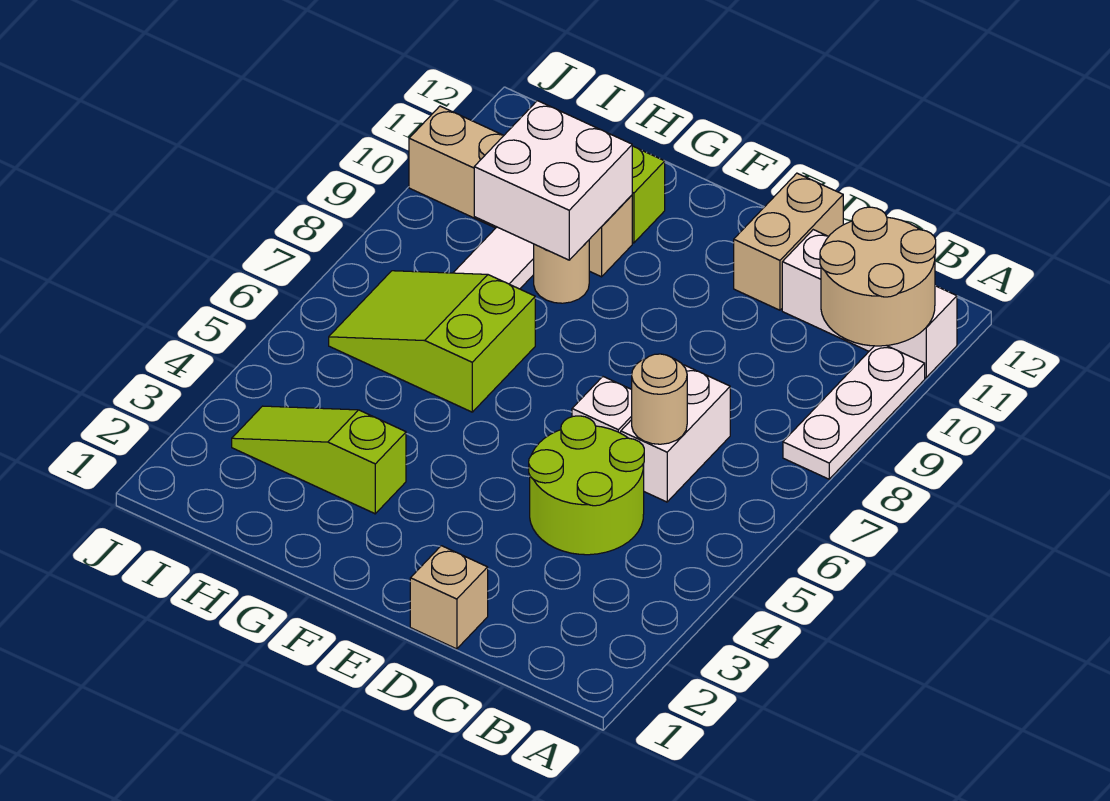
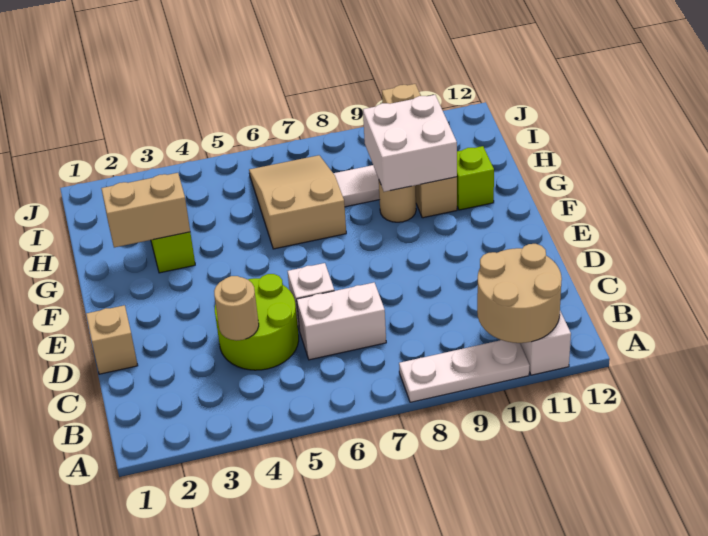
tan round brick C6 level 2 -> tan round brick C4 level 2
tan brick D11:D12 level 1 -> tan brick G2:G3 level 2
lime slope G6:I7 level 1 top G -> tan slope G6:I7 level 1 top G

